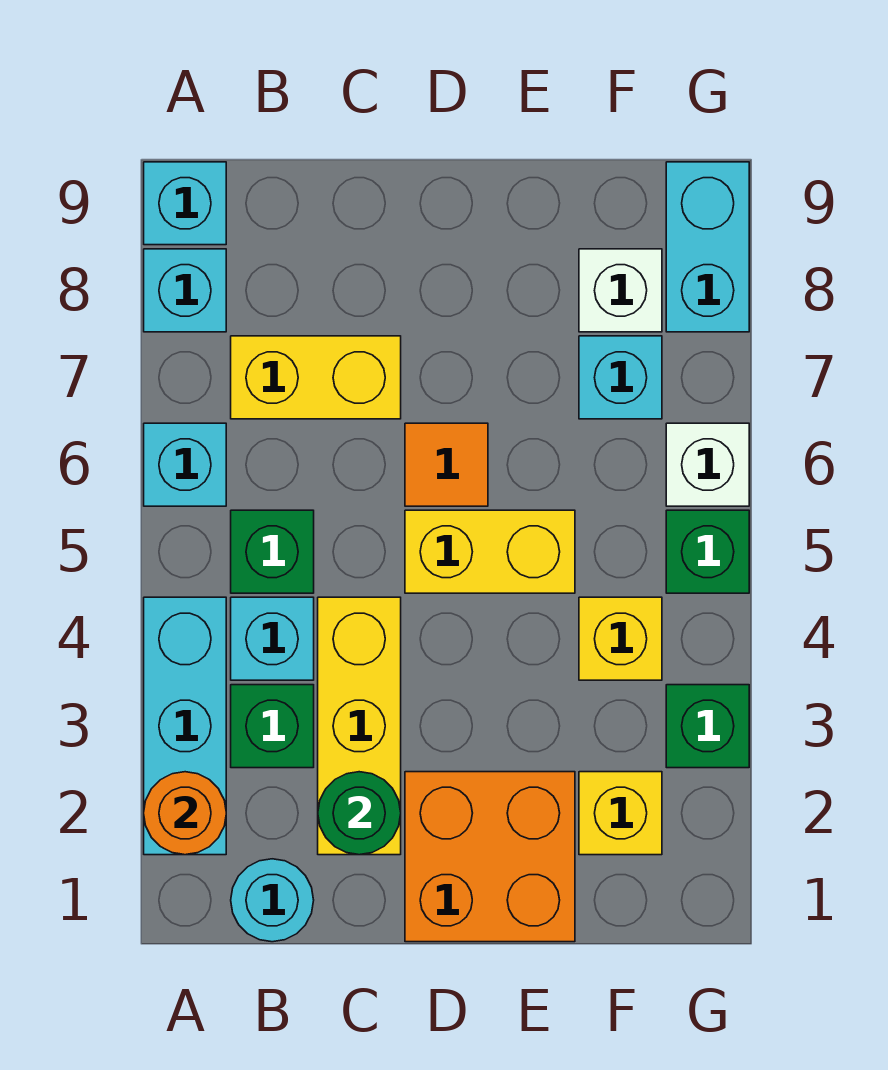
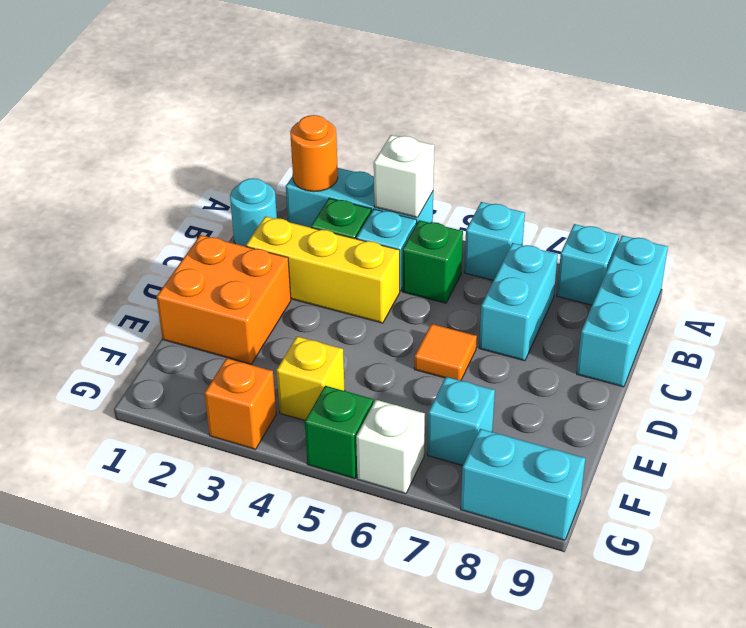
cyan brick A9 level 1 -> cyan brick A9:C9 level 1
yellow brick B7:C7 level 1 -> cyan brick B7:C7 level 1
green round brick C2 level 2 -> none
yellow brick D5:E5 level 1 -> none
yellow brick F2 level 1 -> none
white brick F8 level 1 -> white brick A4 level 2
green brick G3 level 1 -> orange brick G3 level 1

